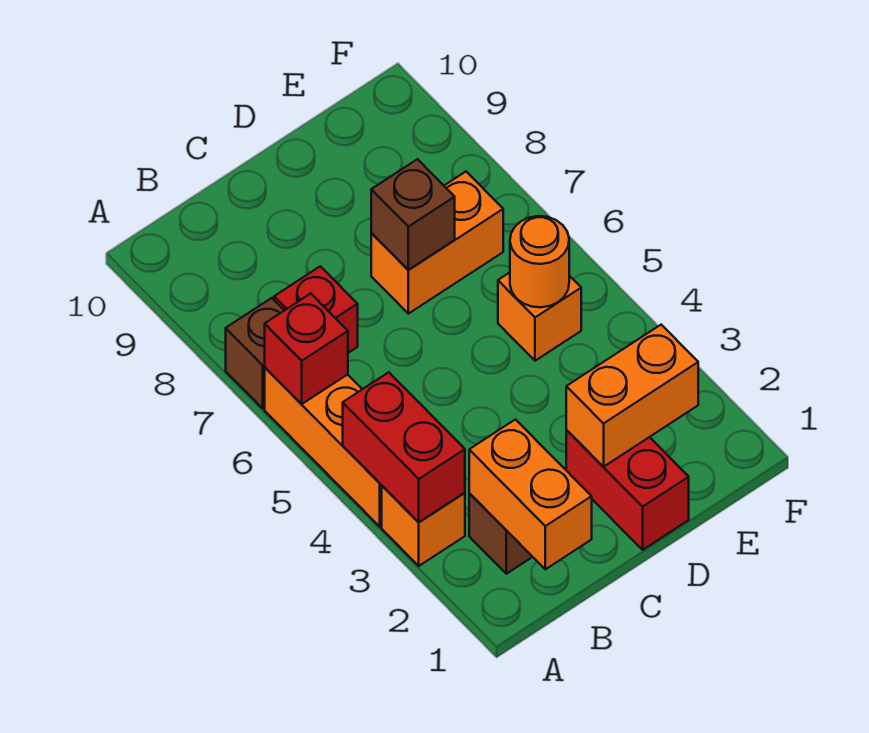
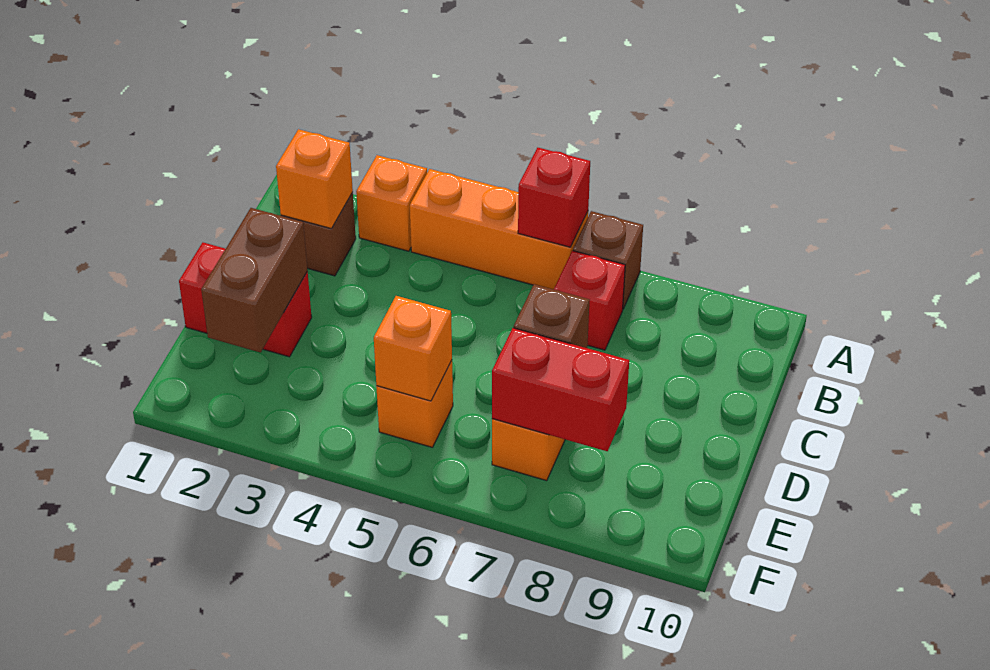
red brick A3:A4 level 2 -> red brick E7:E8 level 2
orange brick B1:B2 level 2 -> orange brick B2 level 2
orange brick D2:E2 level 2 -> brown brick D2:E2 level 2
orange round brick E5 level 2 -> orange brick E5 level 2

